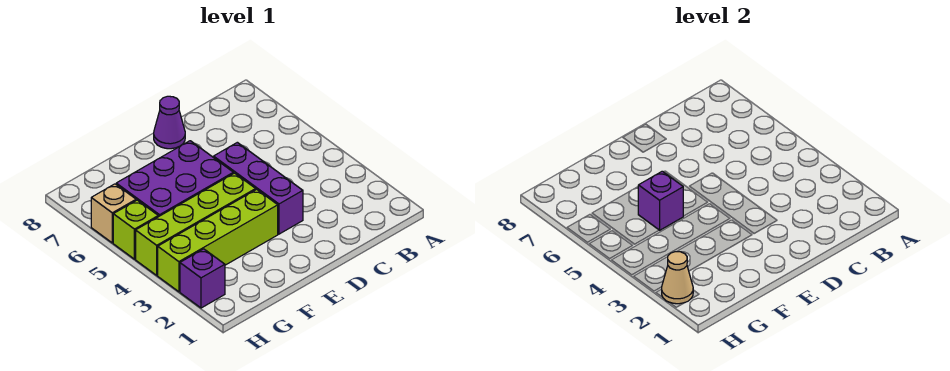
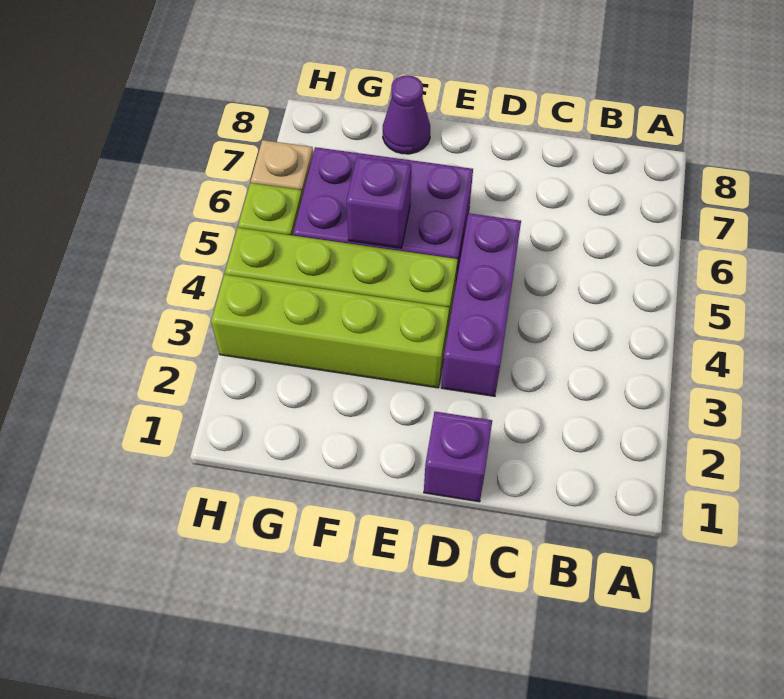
purple cone D8 level 1 -> purple cone F8 level 1
purple brick H2 level 1 -> purple brick D1 level 1
tan cone H2 level 2 -> none

